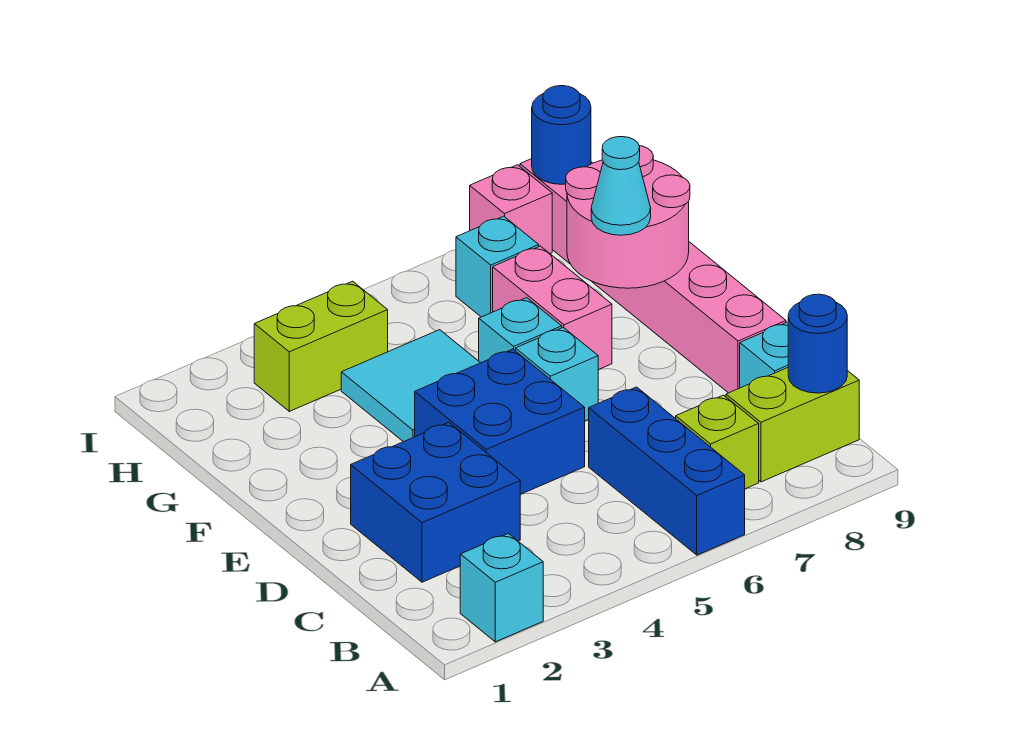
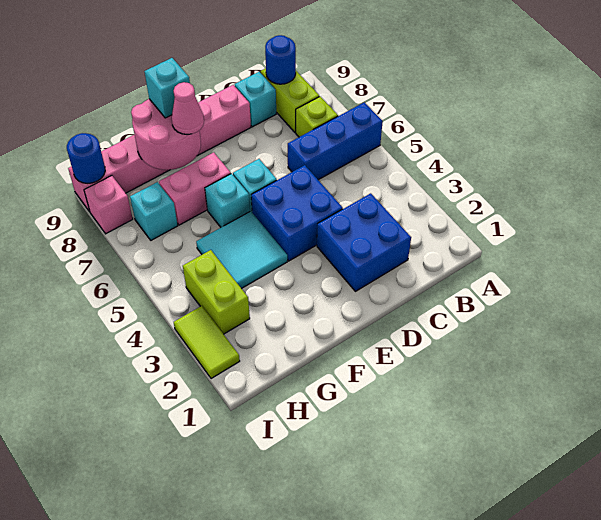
cyan brick A2 level 1 -> cyan brick F9 level 3
cyan cone F8 level 3 -> pink cone F8 level 3
none -> lime tile I2:I3 level 1

